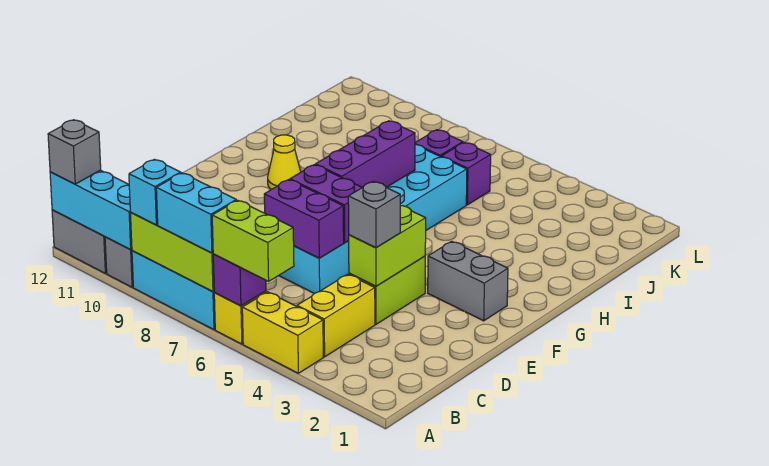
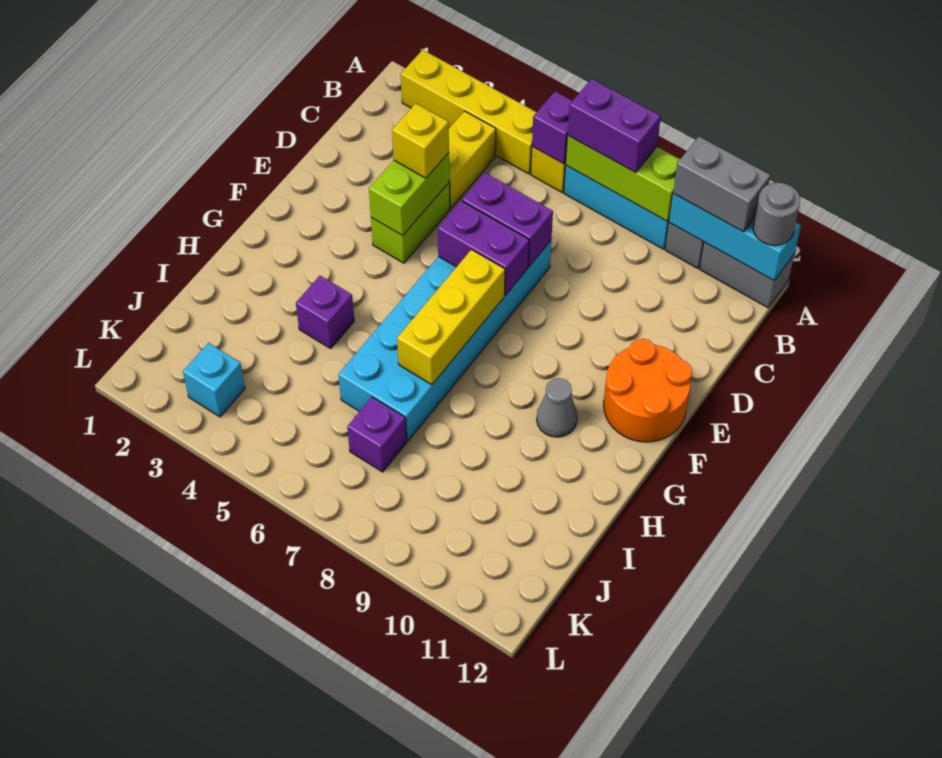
yellow brick A4:A5 level 1 -> yellow brick A2:A5 level 1
lime brick A5:A6 level 3 -> none
cyan brick A7:A8 level 3 -> purple brick A7:A8 level 3
cyan brick A9 level 3 -> cyan brick K3 level 1
grey brick A12 level 3 -> grey round brick A12 level 3
grey brick D4 level 3 -> yellow brick D4 level 3
none -> orange round brick E11:F12 level 1
grey brick F2:F3 level 1 -> grey brick A10:A11 level 3
purple brick F7:H7 level 2 -> yellow brick F7:H7 level 2
yellow cone G10 level 1 -> grey cone G10 level 1
purple brick J6 level 1 -> purple brick H4 level 1

